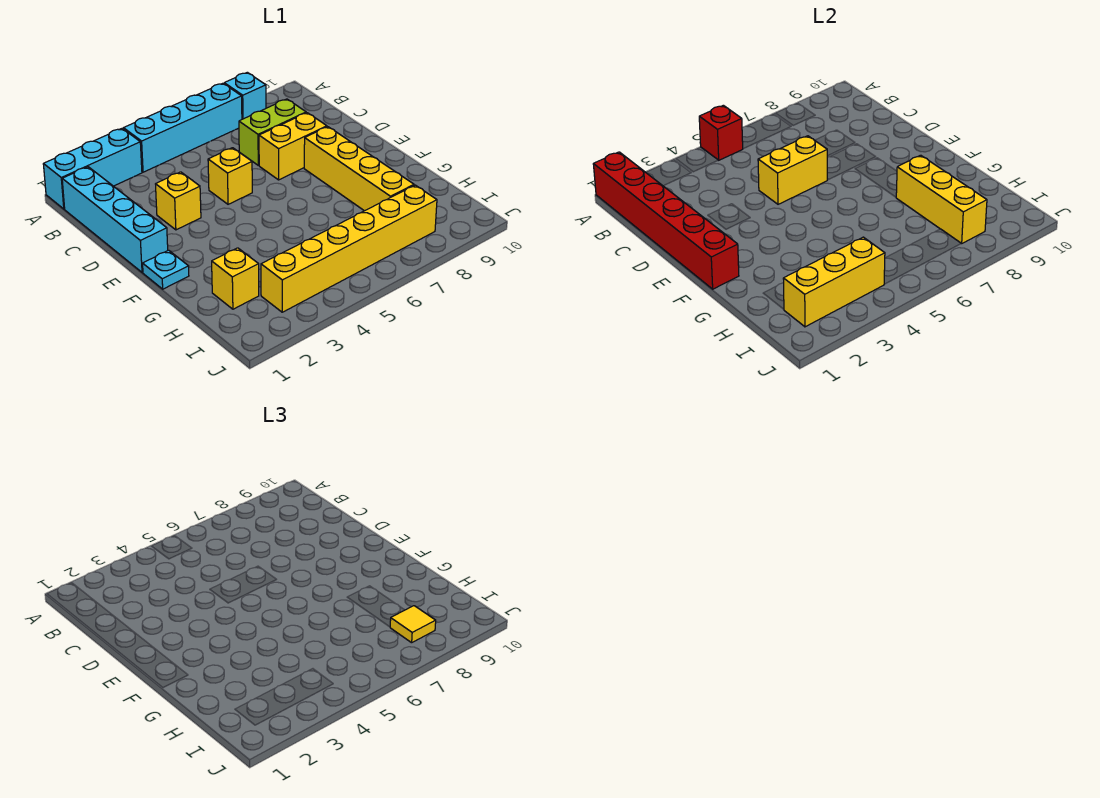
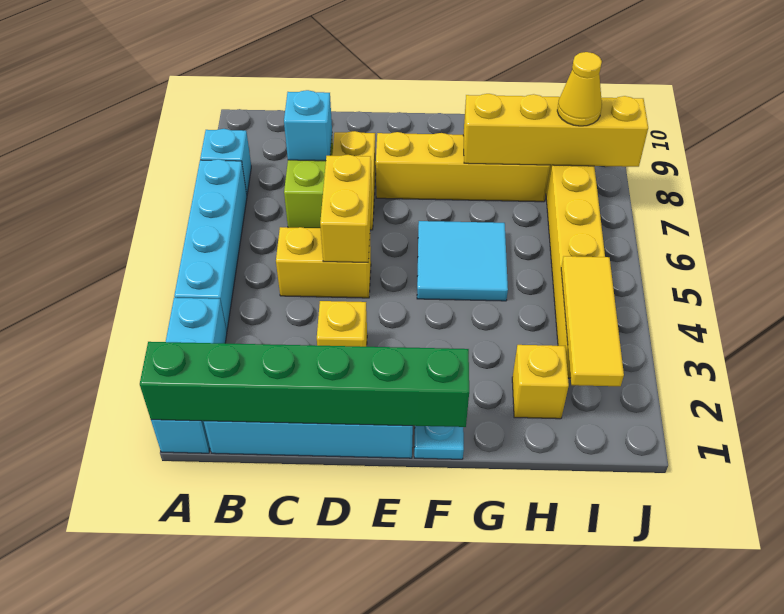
red brick A1:F1 level 2 -> green brick A1:F1 level 2
red brick A5 level 2 -> none
none -> cyan brick C8 level 2
yellow brick D5 level 1 -> yellow brick C5:D5 level 1
none -> cyan tile F5:G6 level 1
yellow brick G8:I8 level 2 -> yellow brick G8:J8 level 2
yellow brick I2:I4 level 2 -> yellow tile I2:I4 level 2
yellow tile I8 level 3 -> yellow cone I8 level 3

